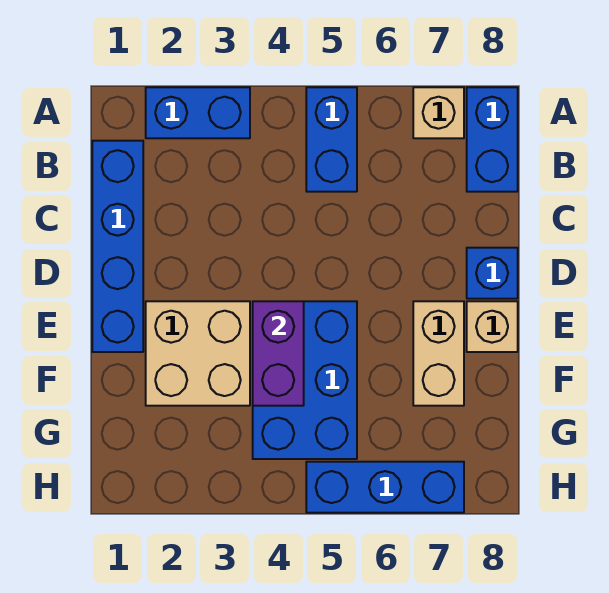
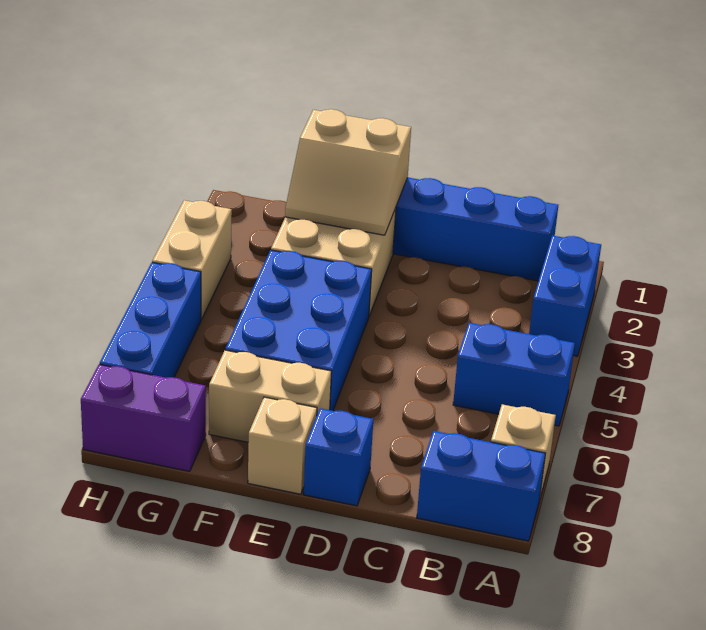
none -> tan slope E1:F2 level 2 top 1
blue brick E4:G5 level 1 -> blue brick E4:F6 level 1
purple brick E4:F4 level 2 -> purple brick G8:H8 level 1
none -> tan brick H3:H4 level 1

